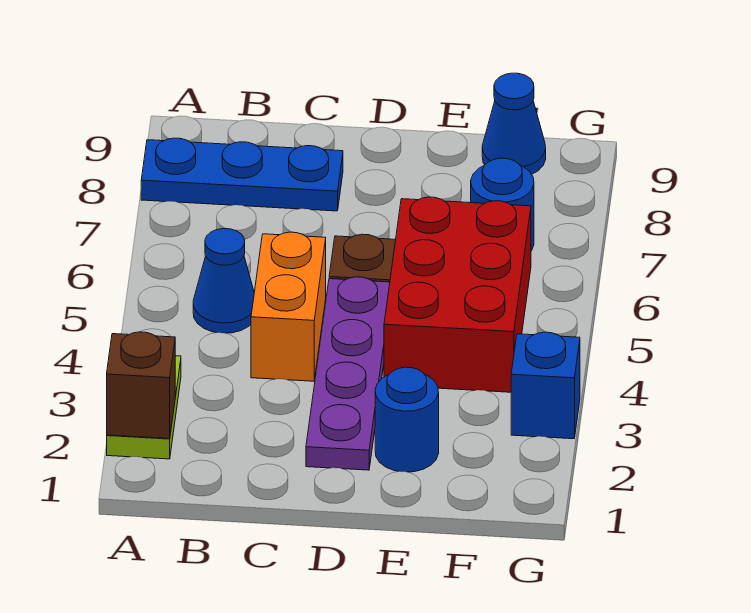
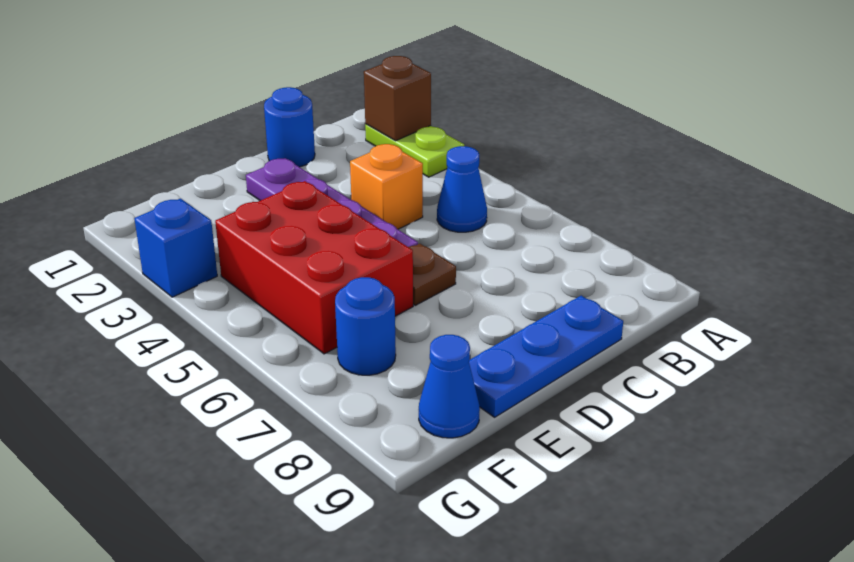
blue plate A8:C8 level 1 -> blue plate C9:E9 level 1
orange brick C4:C5 level 1 -> orange brick C4 level 1
blue round brick E2 level 1 -> blue round brick C1 level 1

